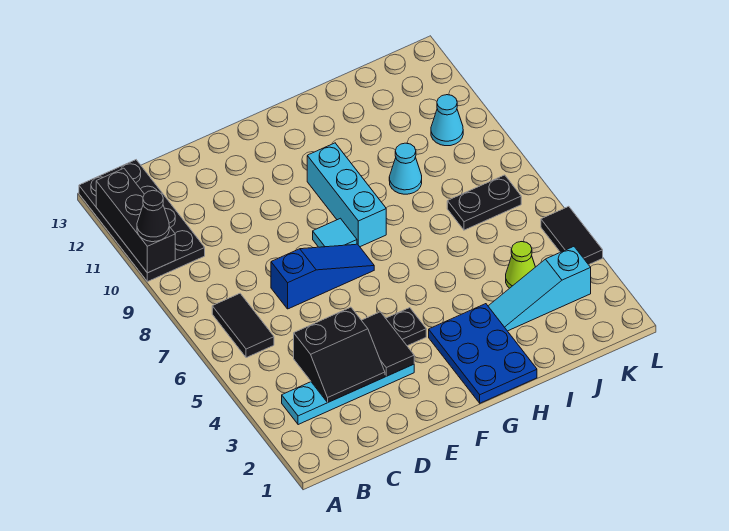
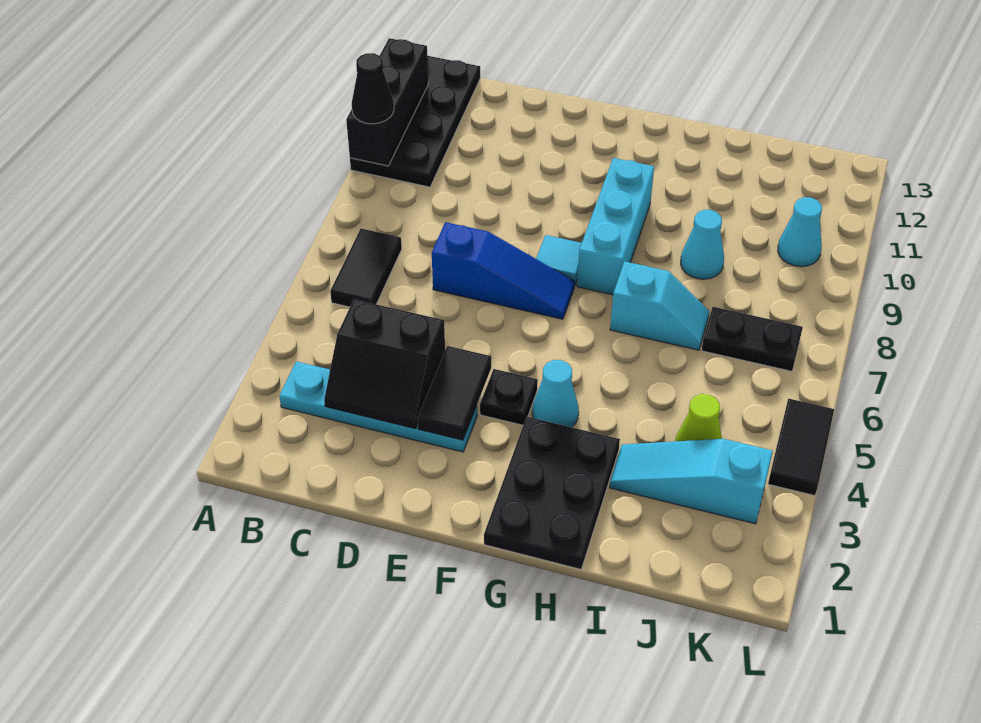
blue plate G1:H3 level 1 -> black plate G1:H3 level 1
none -> cyan cone G4 level 1
none -> cyan slope H7:I7 level 1 top H

